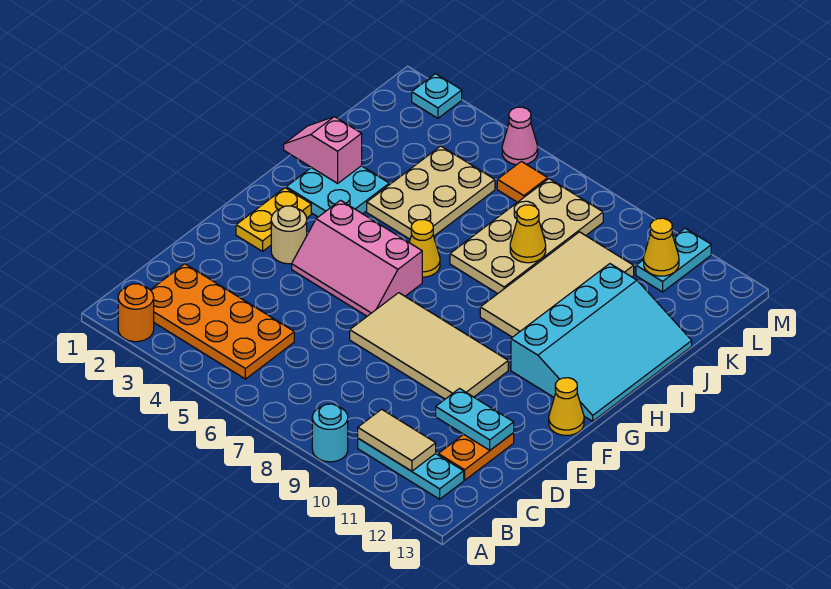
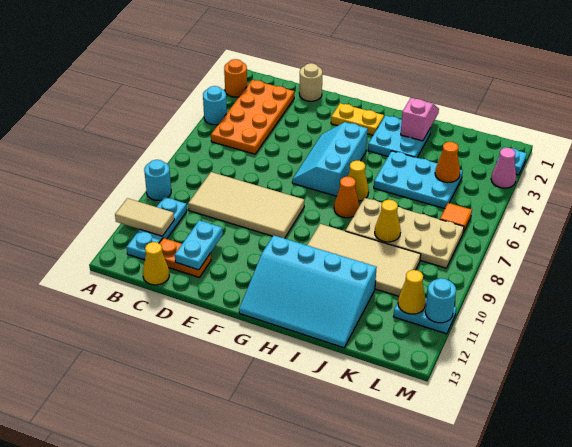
none -> cyan round brick A4 level 1
tan tile B10:B11 level 2 -> tan tile A11:B11 level 2
tan tile E7:F10 level 1 -> tan tile C8:F9 level 1
tan round brick F3 level 1 -> tan round brick D1 level 1
pink slope F4:G6 level 1 top G -> cyan slope F4:G6 level 1 top G
yellow cone F13 level 1 -> yellow cone C13 level 1
none -> orange cone H7 level 1
tan plate I4:K5 level 1 -> cyan plate I4:K5 level 1
none -> orange cone K4 level 2
pink cone M5 level 1 -> pink cone M3 level 1
none -> cyan round brick M11 level 2

